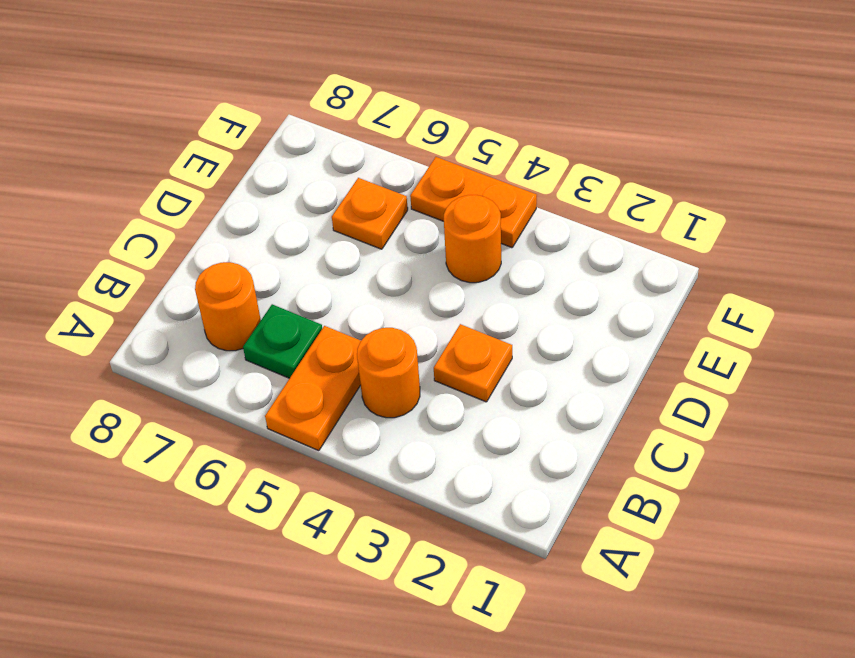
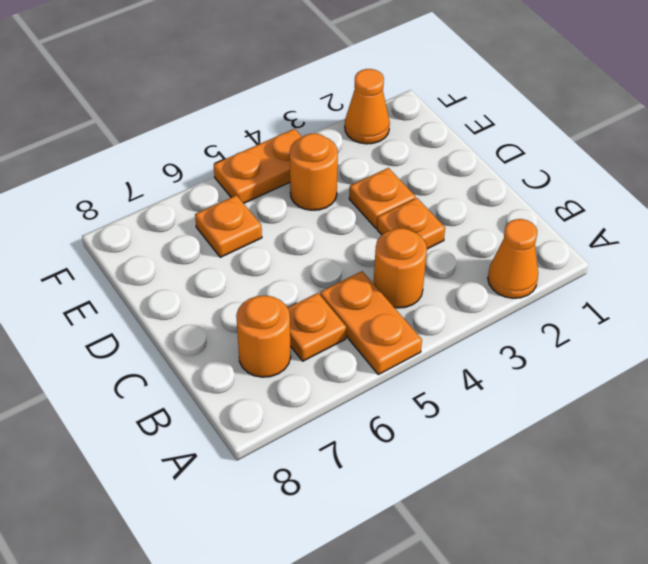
none -> orange cone A2 level 1
green plate B6 level 1 -> orange plate B6 level 1
none -> orange plate D3 level 1
none -> orange cone F2 level 1

